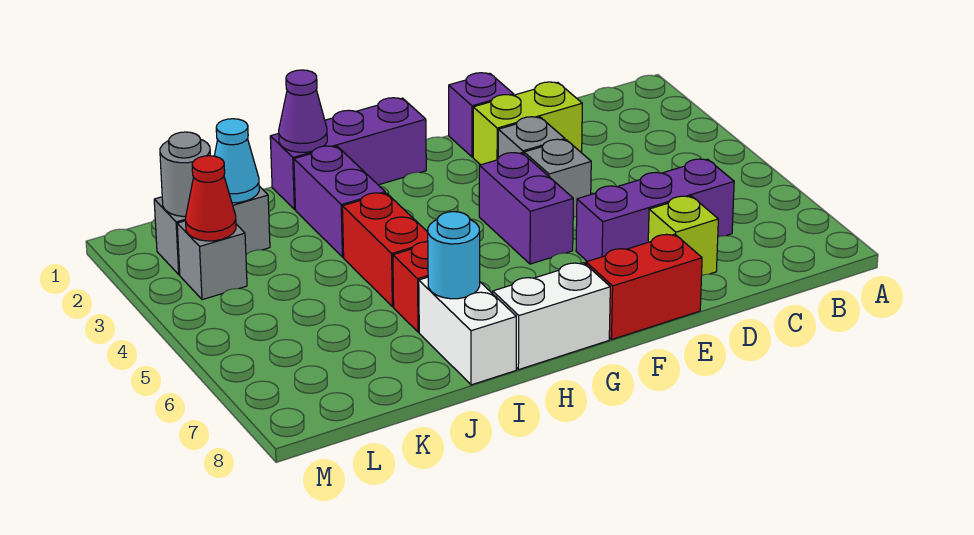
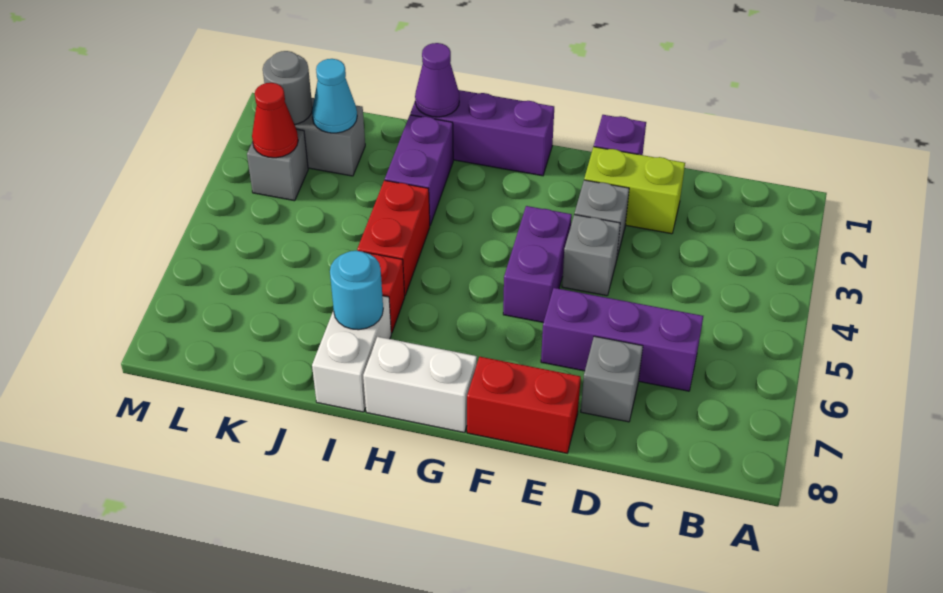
lime brick D7 level 1 -> grey brick D7 level 1

